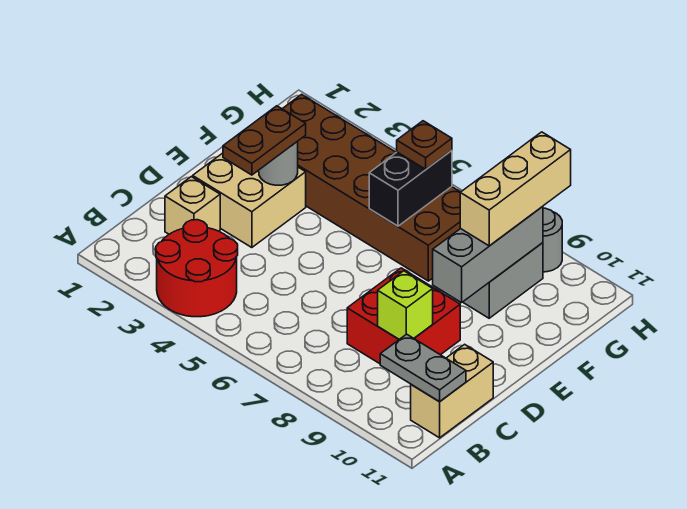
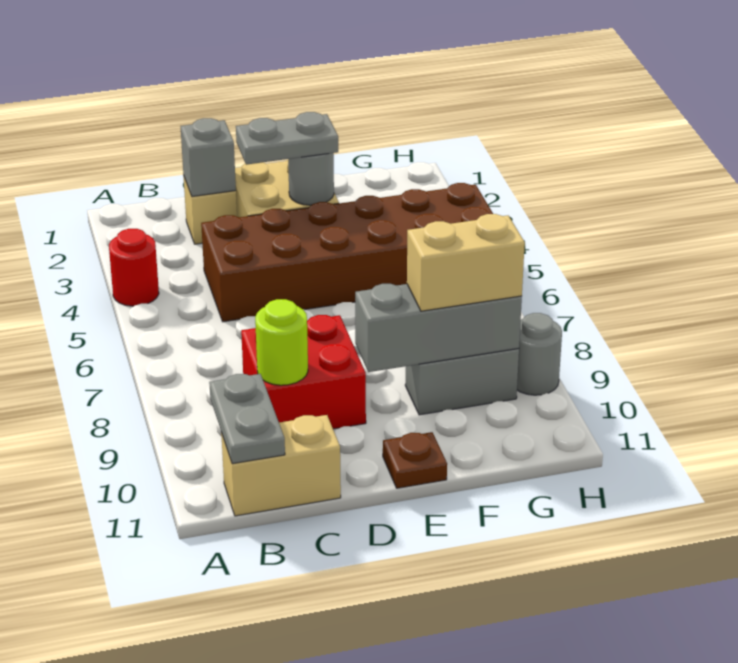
red round brick A3:B4 level 1 -> red round brick A4 level 1
none -> grey brick C2 level 2
lime brick C9 level 2 -> lime round brick C9 level 2
brown plate D3:E3 level 3 -> grey plate D3:E3 level 3
brown brick F2:G7 level 1 -> brown brick C4:H5 level 1
black brick F6:G6 level 2 -> none
tan brick F9:H9 level 3 -> tan brick F9:G9 level 3
brown plate G6 level 3 -> brown plate E11 level 1

